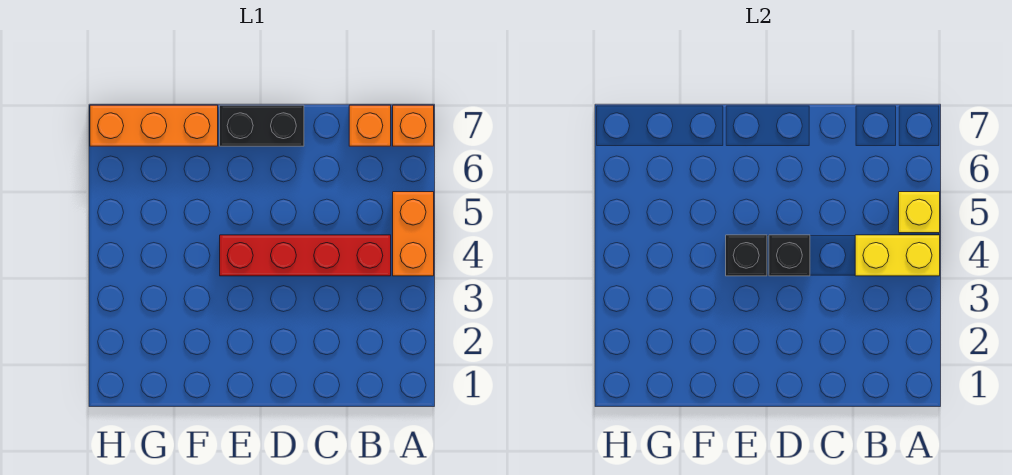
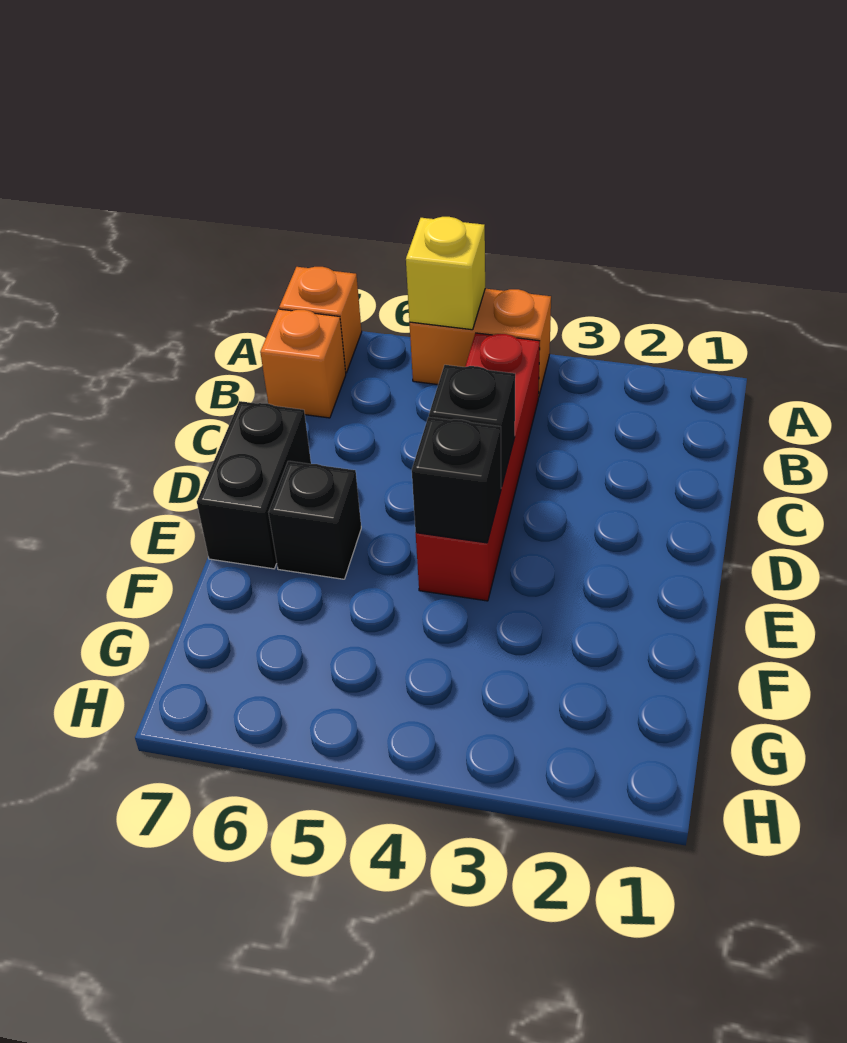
yellow brick A4:B4 level 2 -> none
none -> black brick E6 level 1
orange brick F7:H7 level 1 -> none

